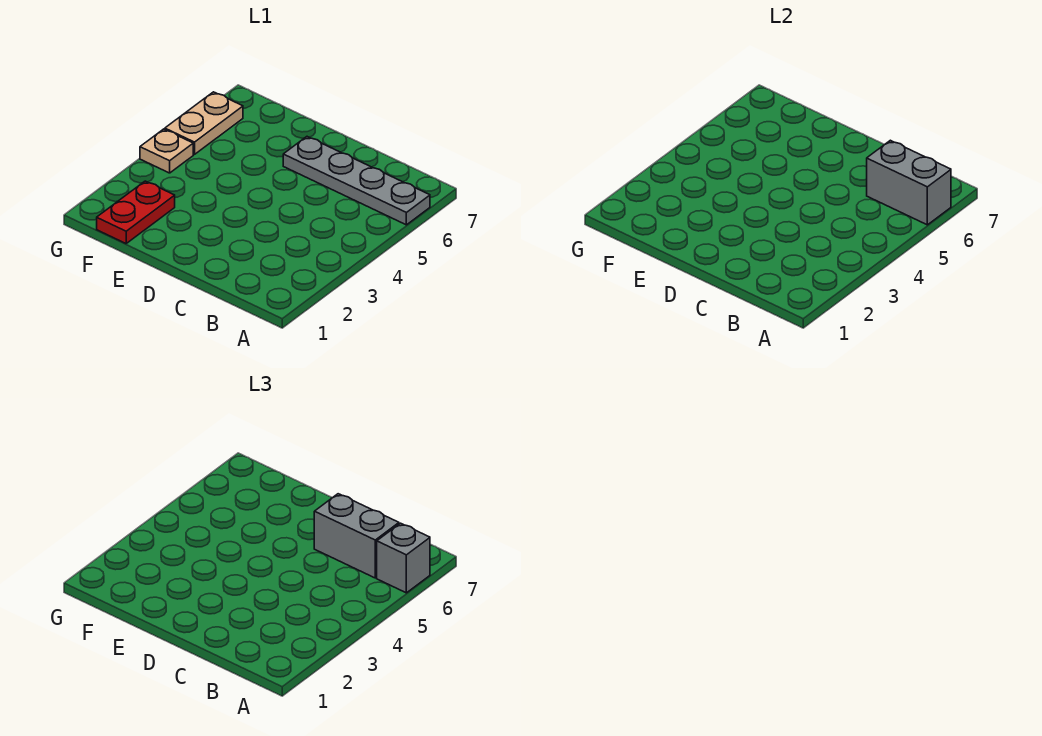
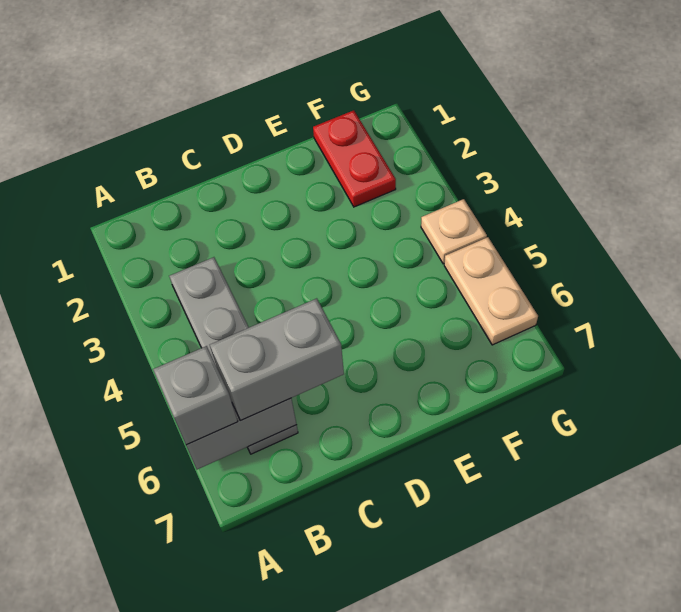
grey plate A6:D6 level 1 -> grey plate B3:B6 level 1

